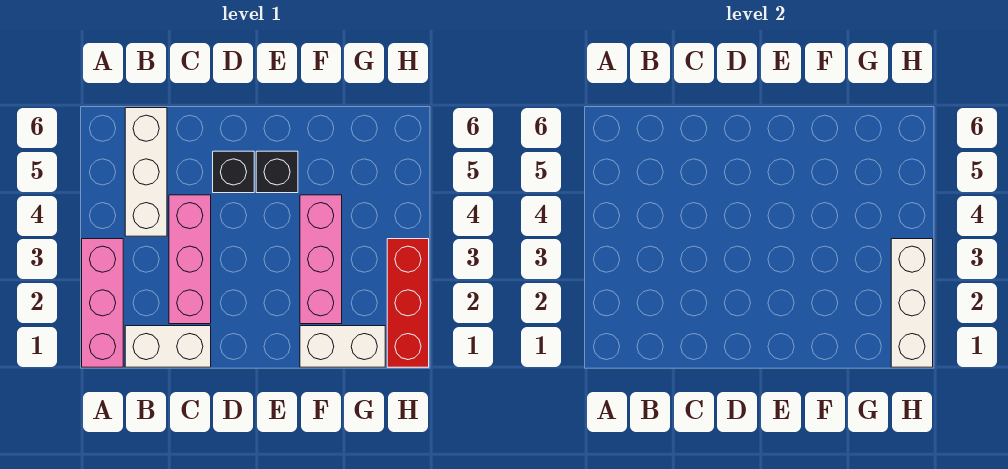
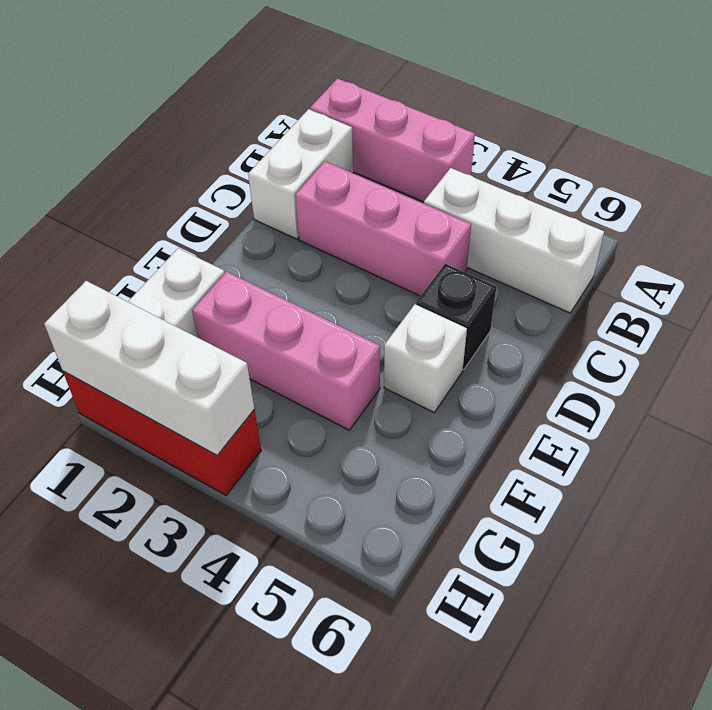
black brick E5 level 1 -> white brick E5 level 1

